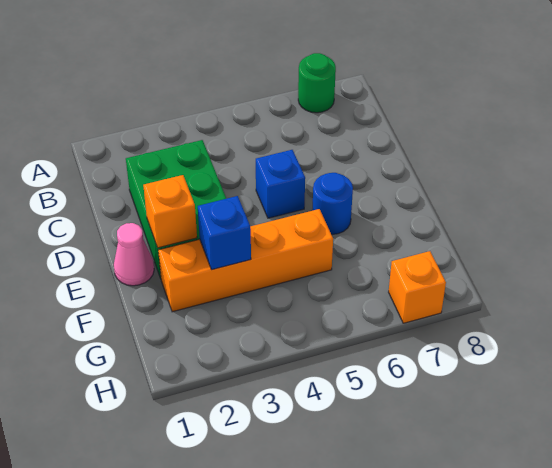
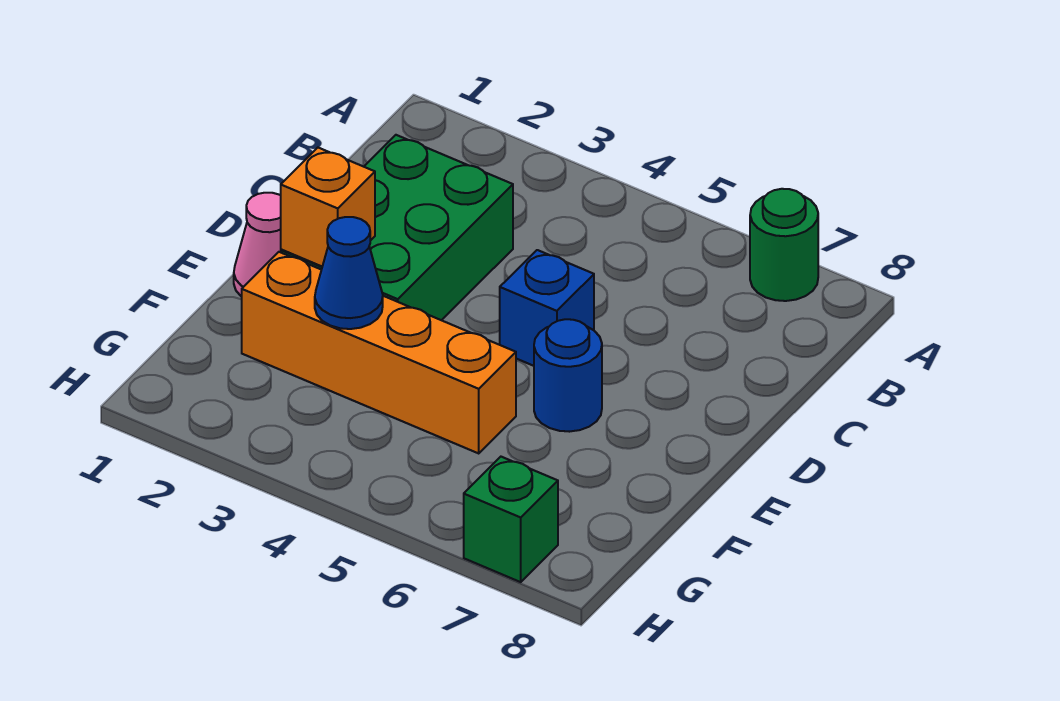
blue brick F3 level 2 -> blue cone F3 level 2
orange brick H7 level 1 -> green brick H7 level 1

